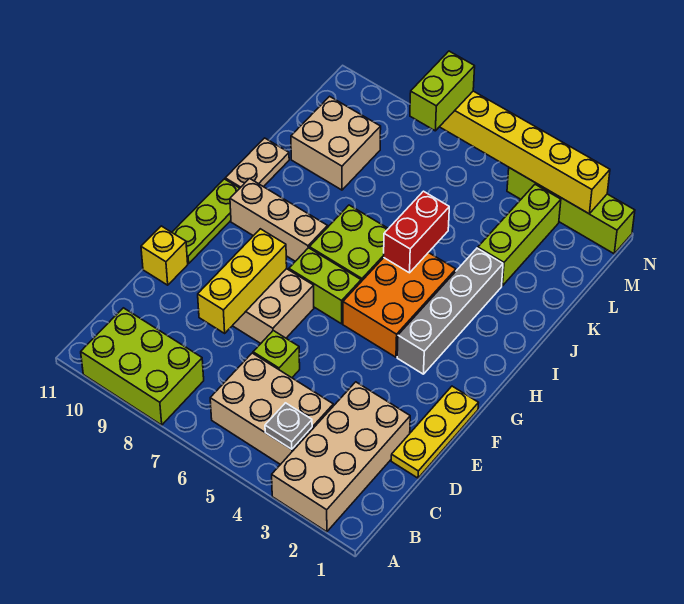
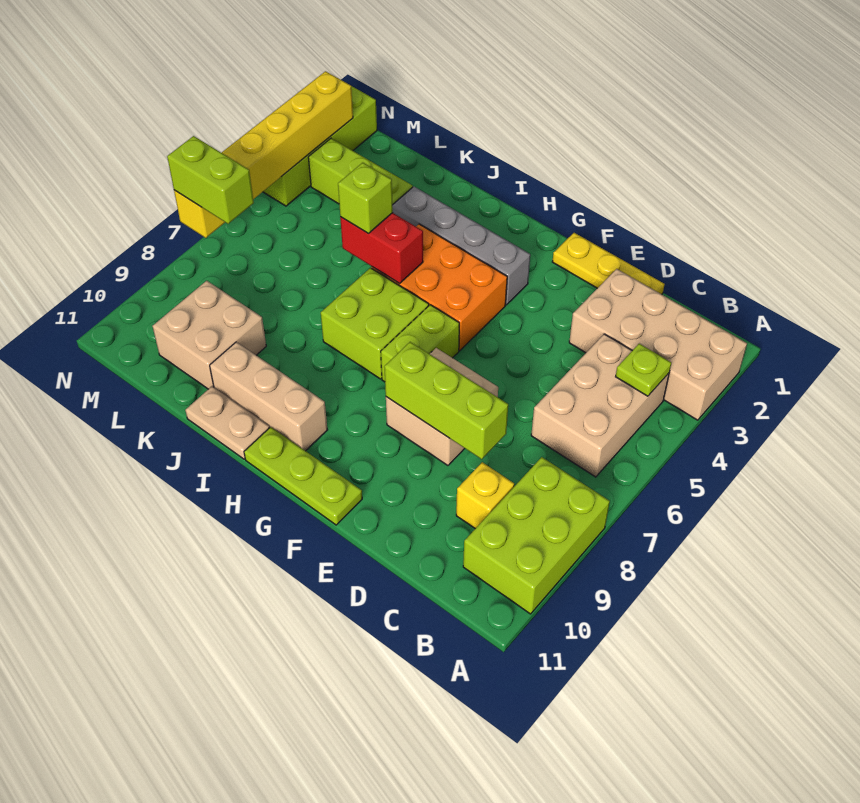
grey plate B4 level 2 -> lime plate B4 level 2
lime brick D6 level 1 -> lime brick J5 level 3
yellow brick D8:F8 level 2 -> lime brick D8:F8 level 2
yellow brick E11 level 1 -> yellow brick C9 level 1
tan brick H8:H10 level 1 -> tan brick H10:J10 level 1

